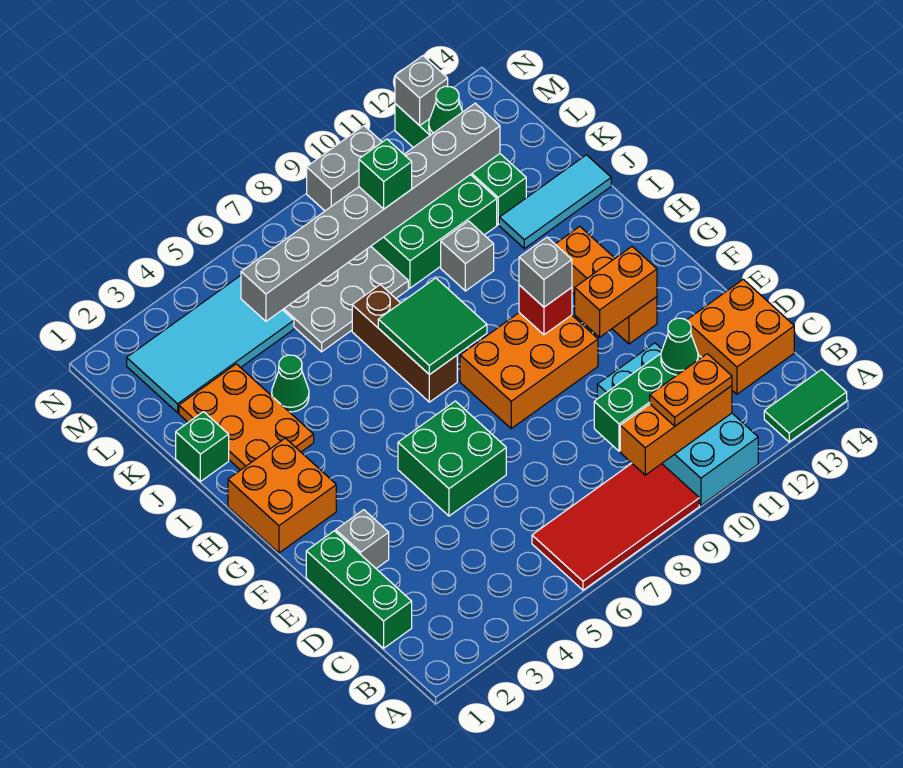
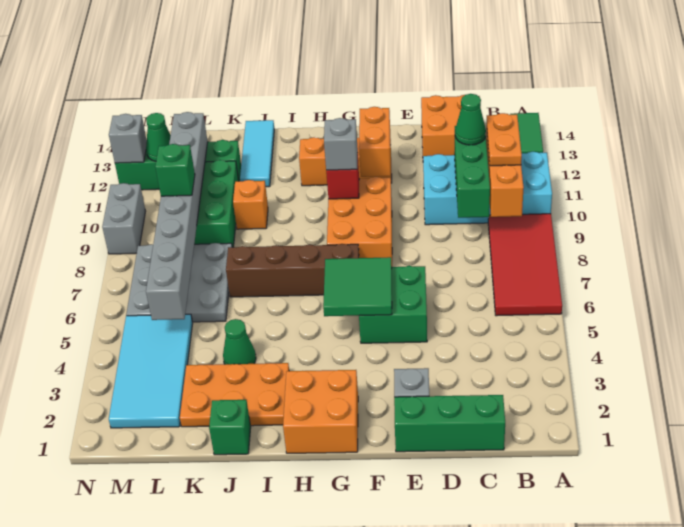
brown brick H7:J7 level 1 -> brown brick G7:J7 level 1
green tile H7:I8 level 2 -> green tile F5:G6 level 2
grey brick J10 level 1 -> orange brick J10 level 1

